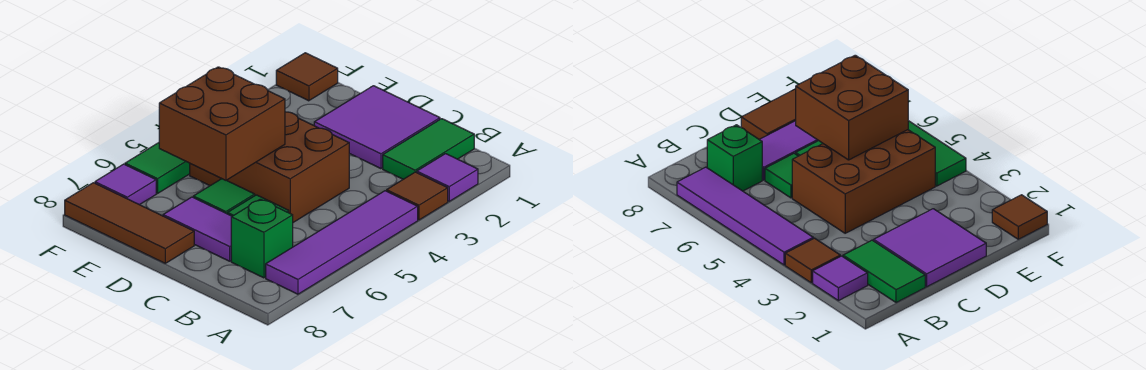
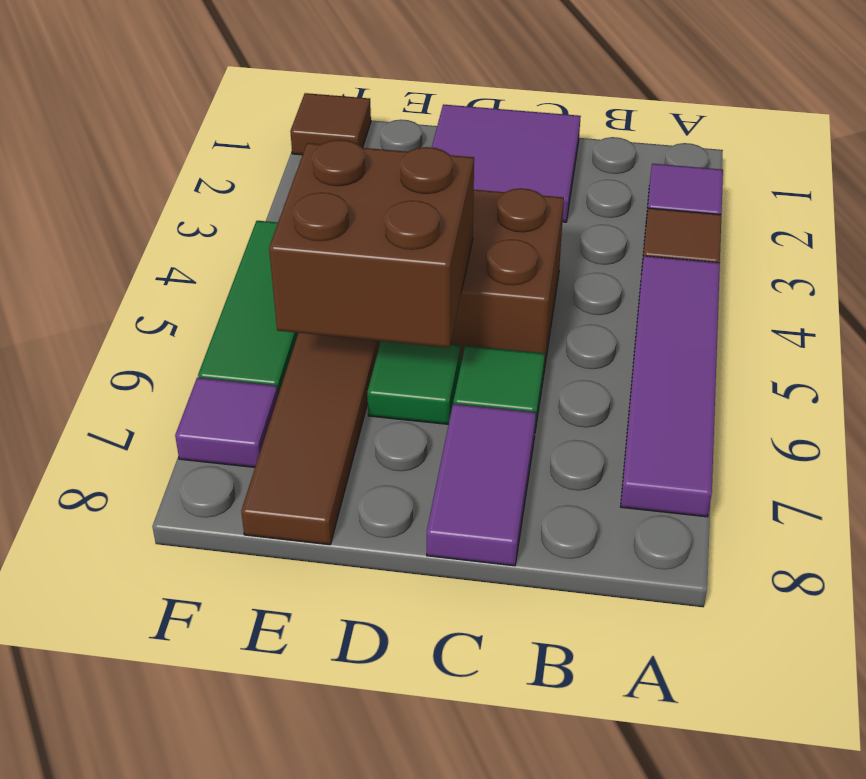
green tile B1:B2 level 1 -> none
green brick B7 level 1 -> none
purple tile C7:D7 level 1 -> purple tile C7:C8 level 1
brown tile D8:F8 level 1 -> brown tile E6:E8 level 1

